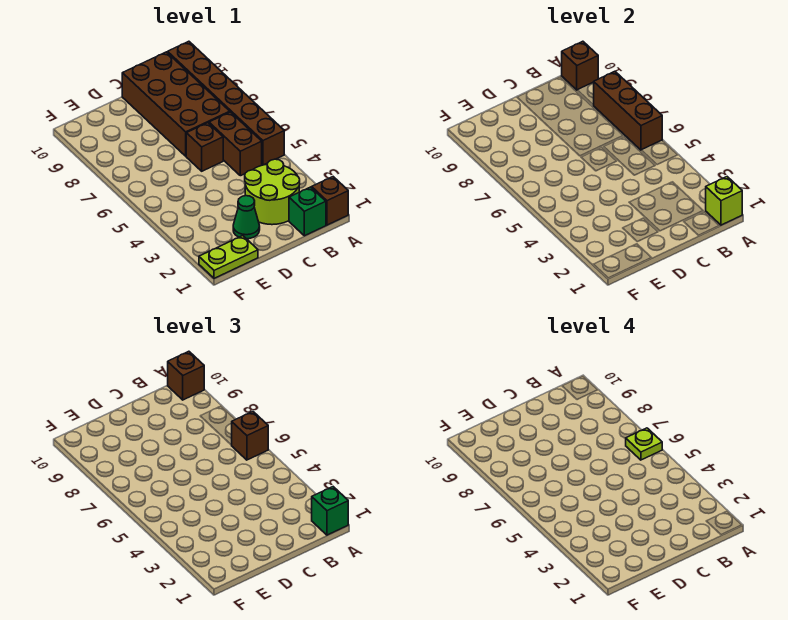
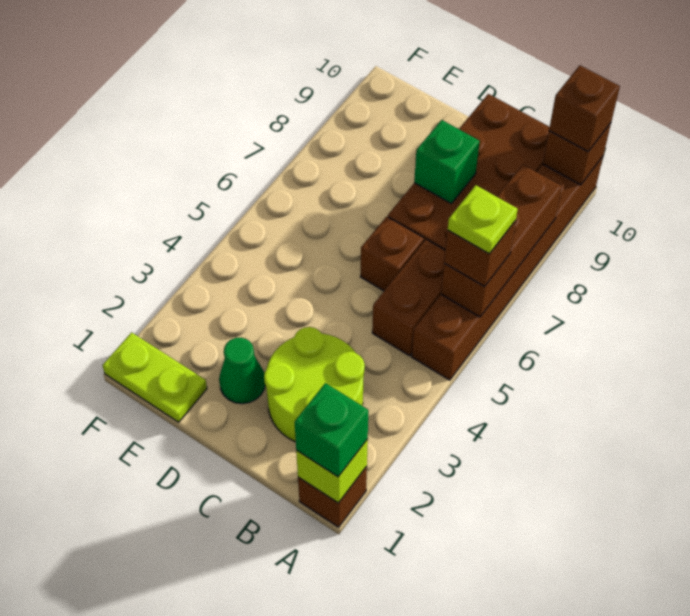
green brick B1 level 1 -> green brick C8 level 2

